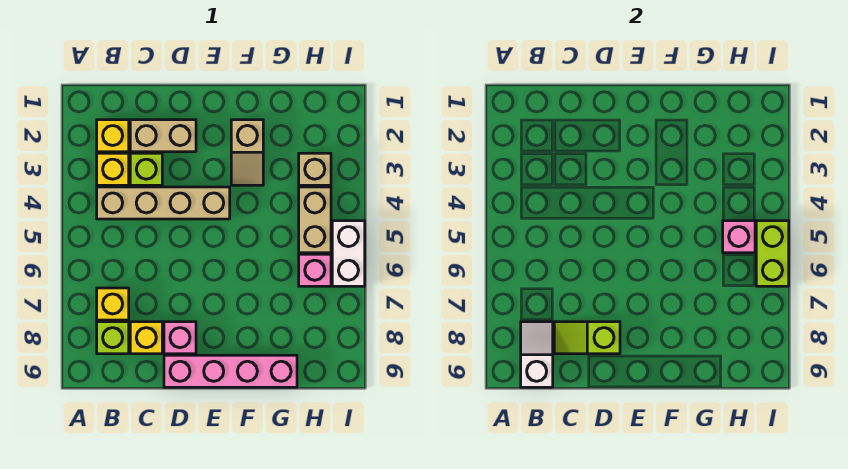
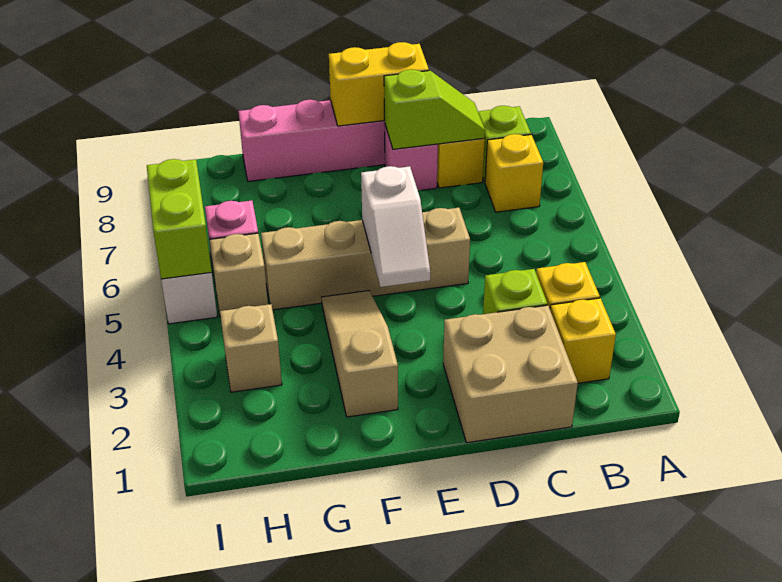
tan brick B4:E4 level 1 -> tan brick D5:G5 level 1
white slope B8:B9 level 2 top 9 -> white slope E4:E5 level 2 top 5
tan brick C2:D2 level 1 -> tan brick C1:D2 level 1
none -> yellow brick D9:E9 level 2
tan slope F2:F3 level 1 top 2 -> tan slope F2:F4 level 1 top 2
tan brick H4:H5 level 1 -> tan brick H5 level 1
pink brick H5 level 2 -> none

